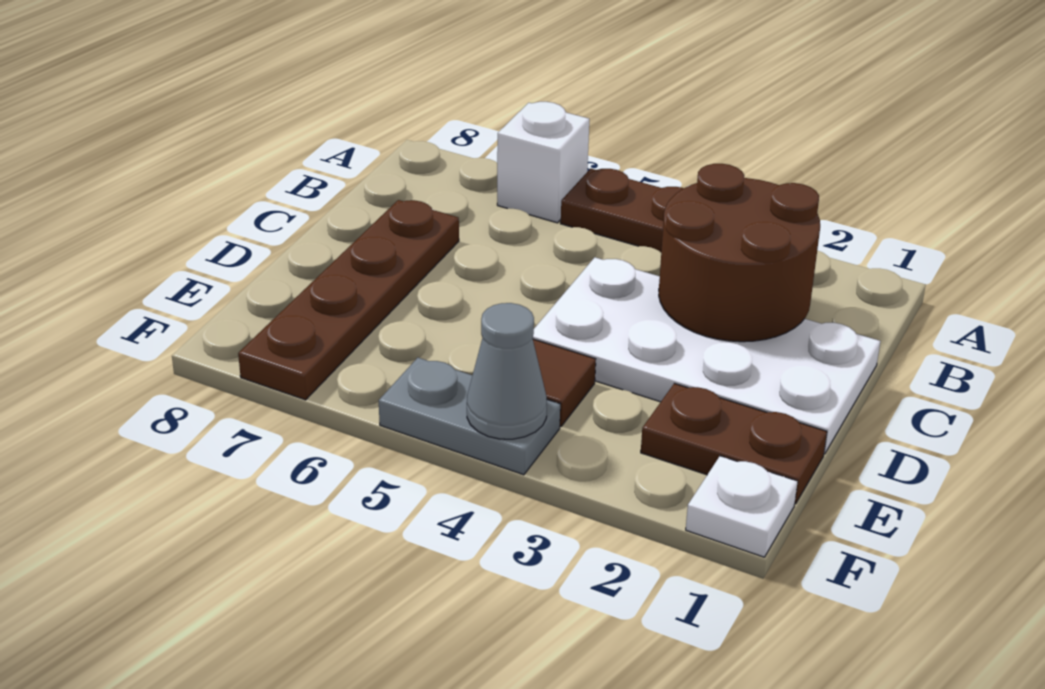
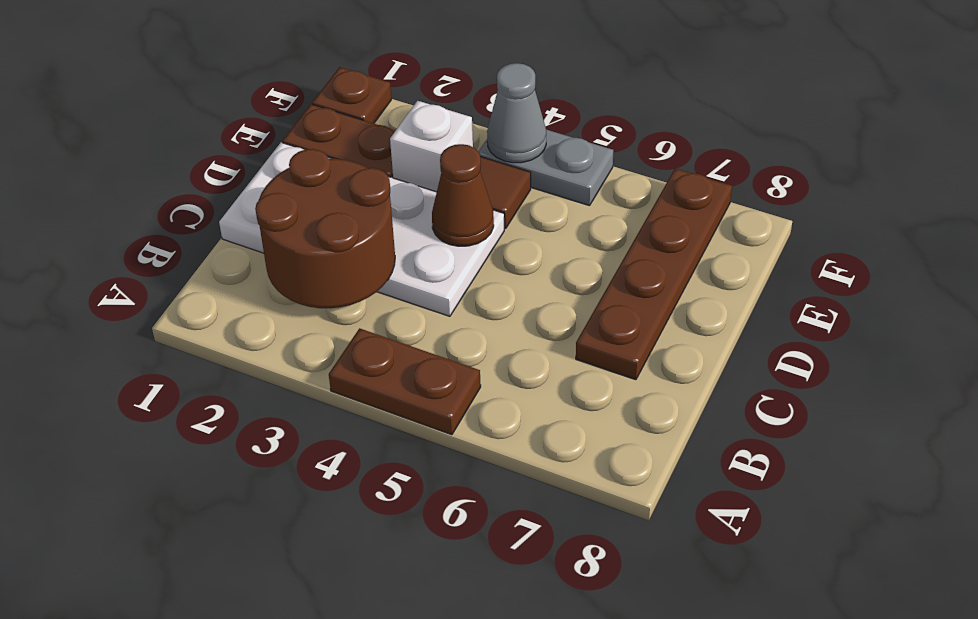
white brick A6 level 1 -> white brick E3 level 1
none -> brown cone D4 level 2
white plate F1 level 1 -> brown plate F1 level 1

